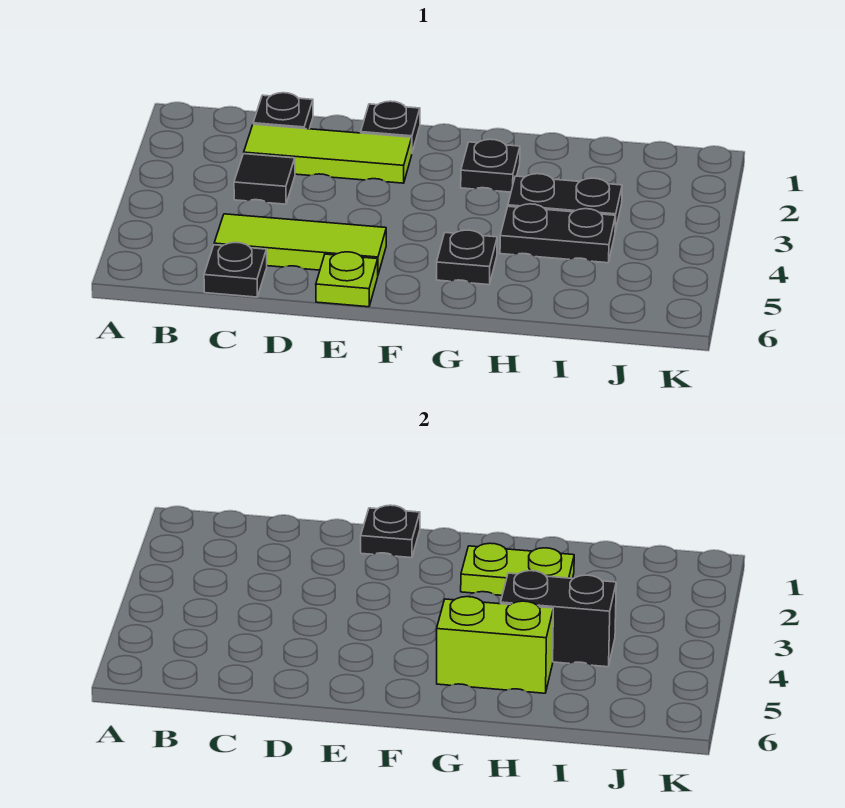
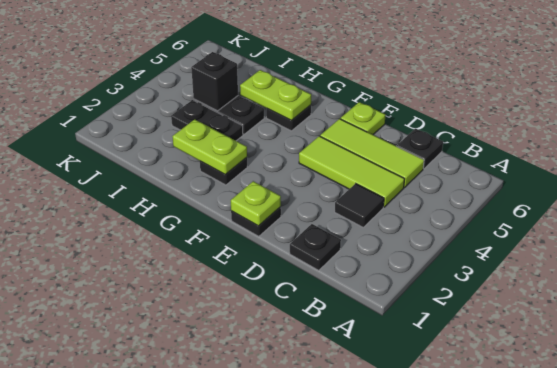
lime tile C2:E2 level 1 -> lime tile C4:E4 level 1
black plate E1 level 2 -> lime plate E1 level 2
lime brick G5:H5 level 2 -> lime plate G5:H5 level 2
black brick H4:I4 level 2 -> black brick I4 level 2

